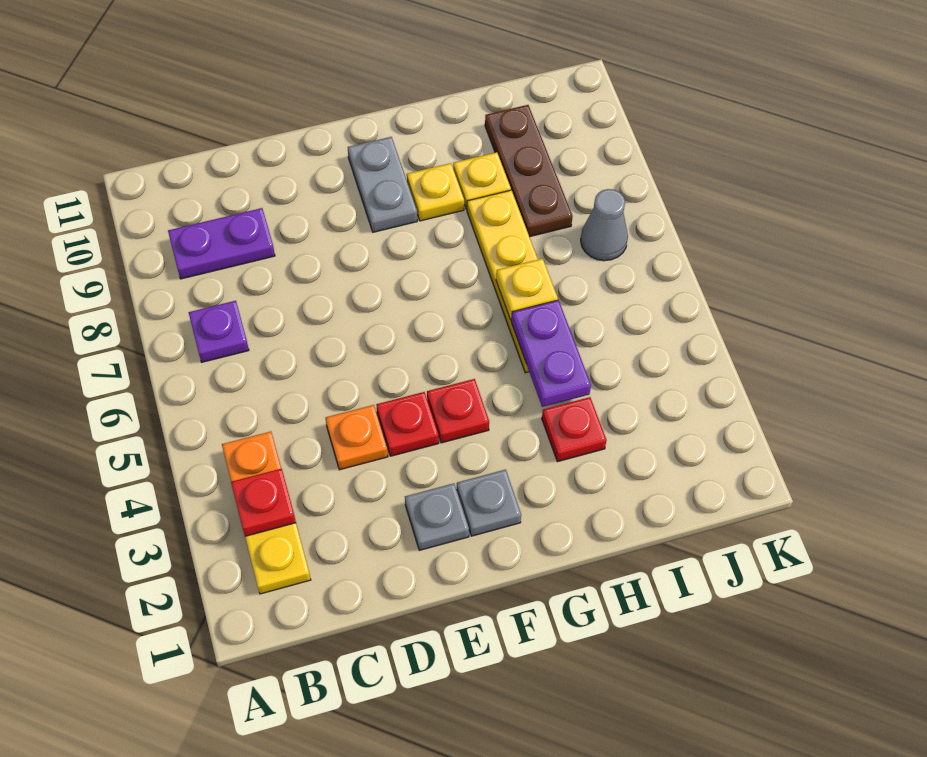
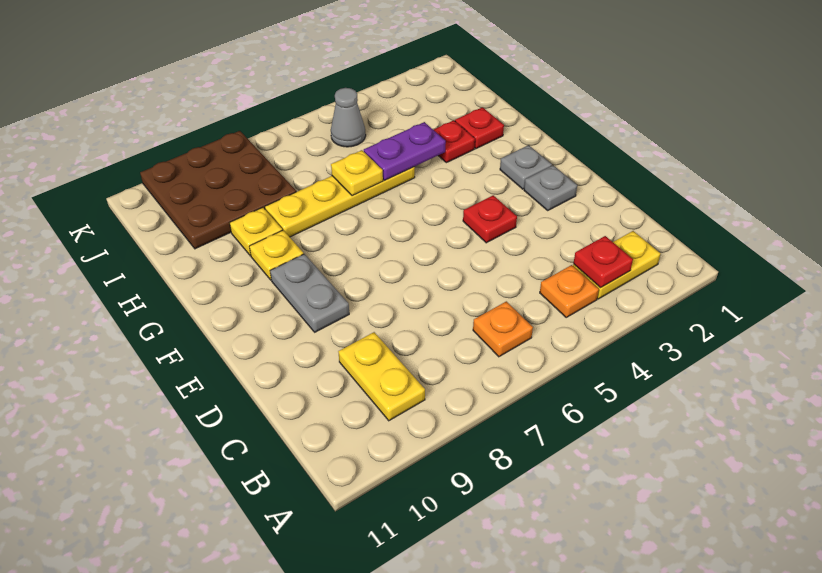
purple plate B7 level 1 -> none
purple plate B9:C9 level 1 -> yellow plate B9:C9 level 1
orange plate D4 level 1 -> orange plate B6 level 1
red plate F4 level 1 -> red plate H2 level 1
grey plate F9:F10 level 1 -> grey plate E9:F9 level 1
brown plate I8:I10 level 1 -> brown plate I8:K10 level 1
grey cone J7 level 1 -> grey cone J5 level 1

